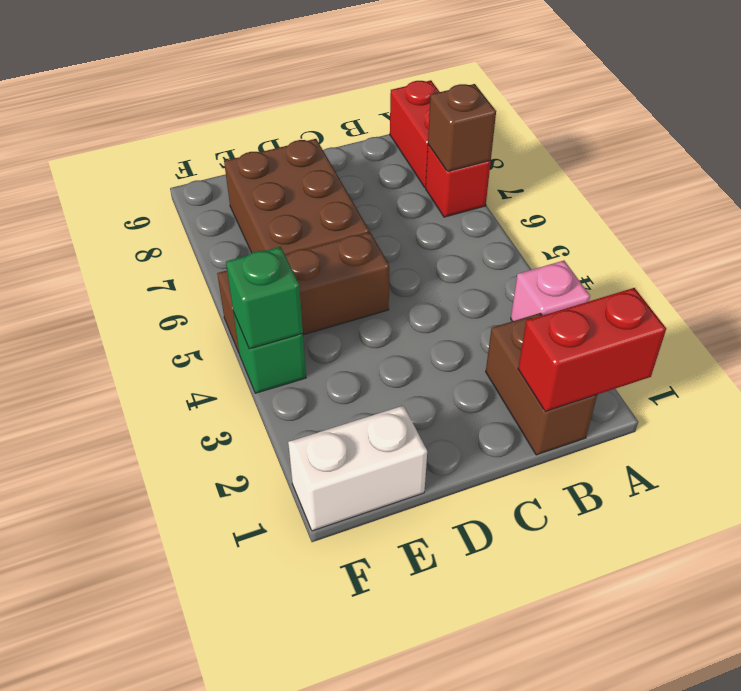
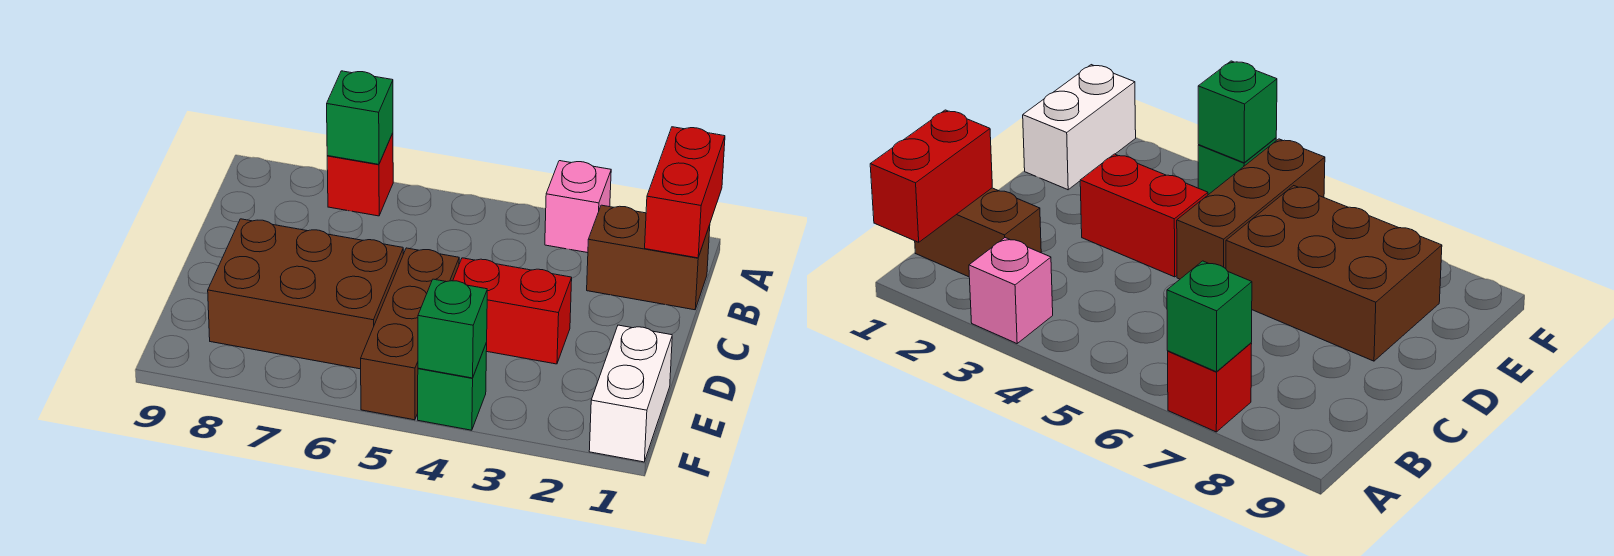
brown brick A7 level 2 -> green brick A7 level 2
red brick A8:A9 level 1 -> red brick D3:D4 level 1

